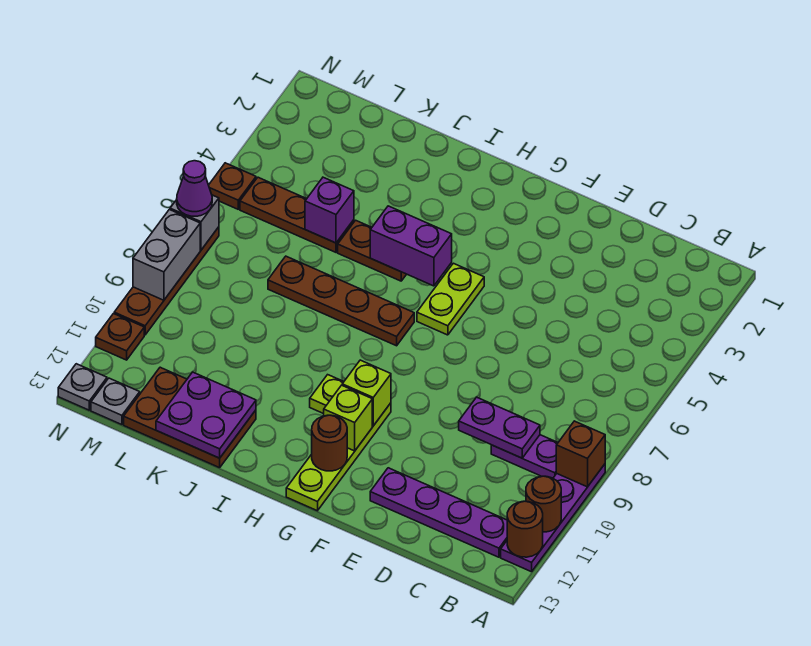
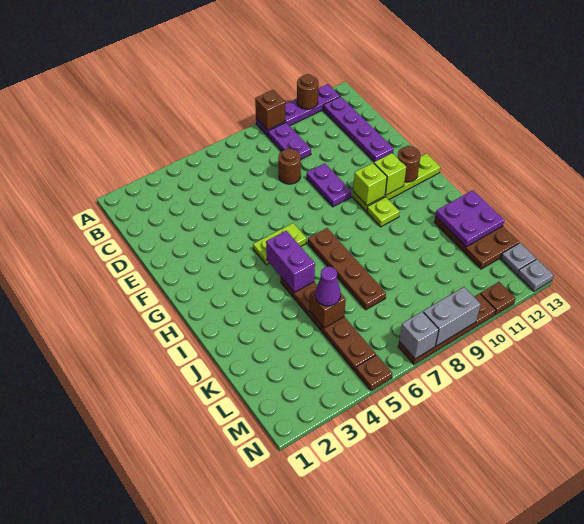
brown round brick A12 level 2 -> brown round brick D8 level 1
purple plate C9:D9 level 2 -> purple plate E9:F9 level 1
purple brick K5 level 2 -> brown brick K5 level 2
purple cone N7 level 3 -> purple cone K5 level 3

